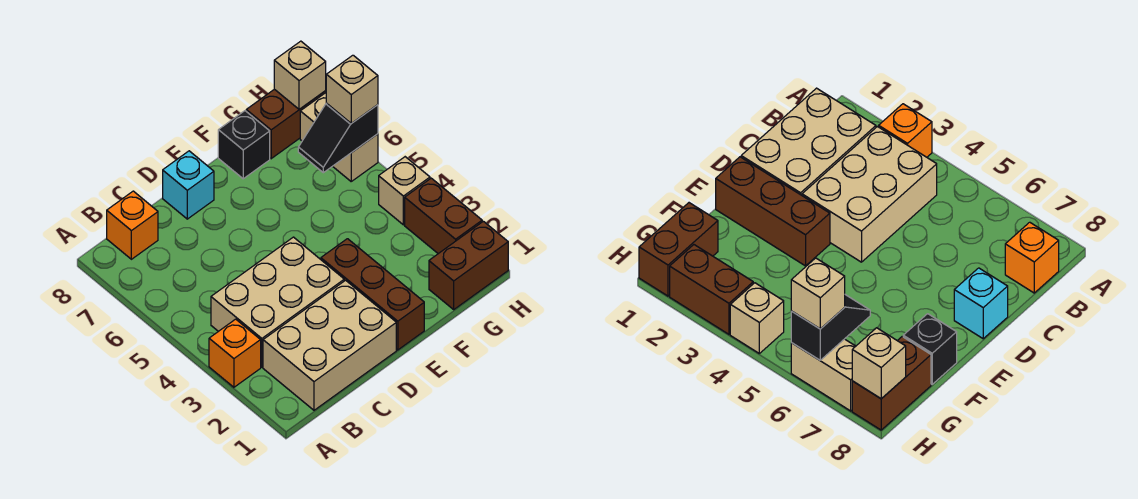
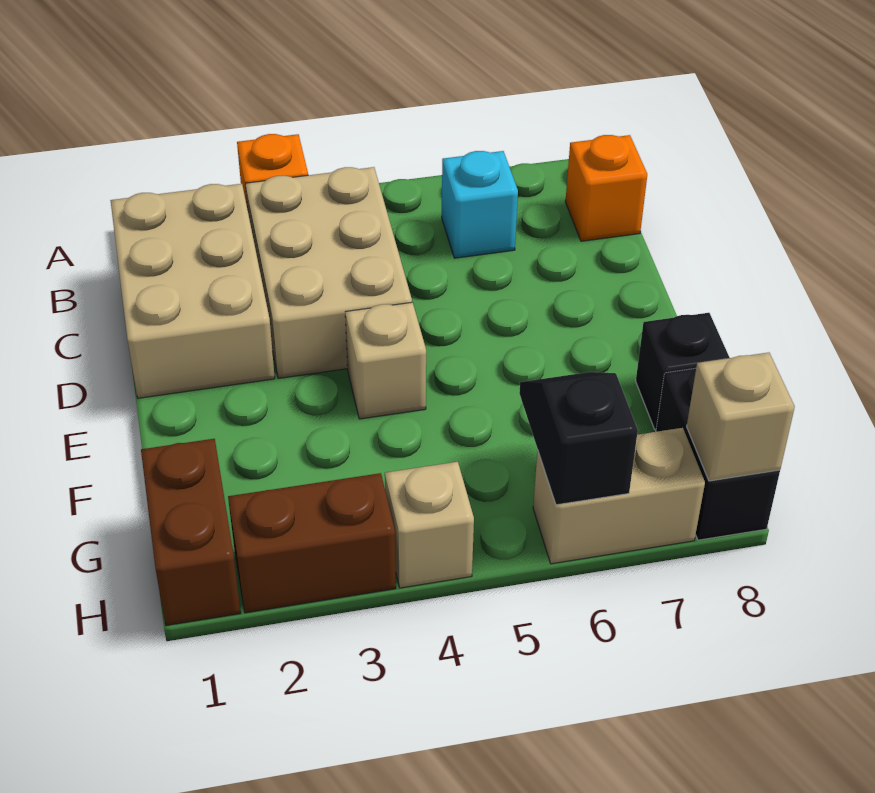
cyan brick D8 level 1 -> cyan brick B6 level 1
brown brick E1:E3 level 1 -> none
brown brick G8:H8 level 1 -> black brick G8:H8 level 1
tan brick H6 level 3 -> tan brick E4 level 1

